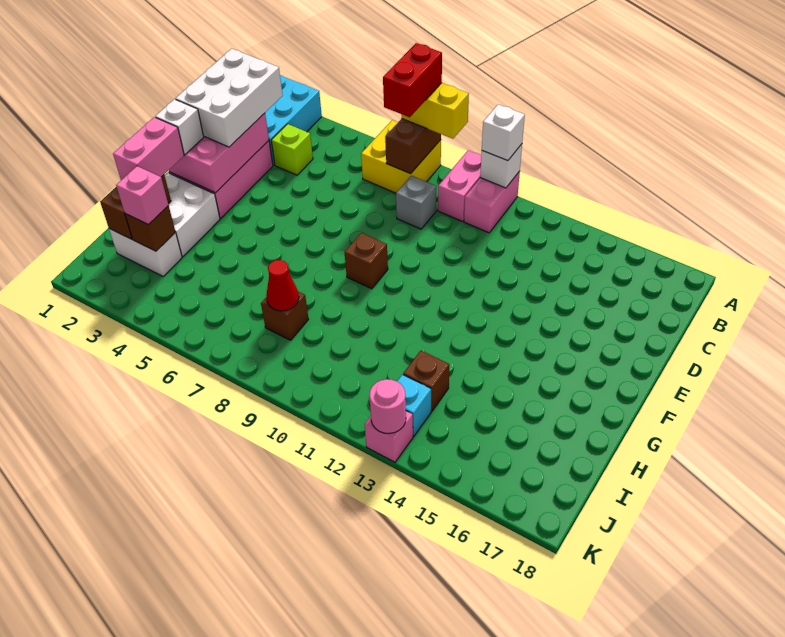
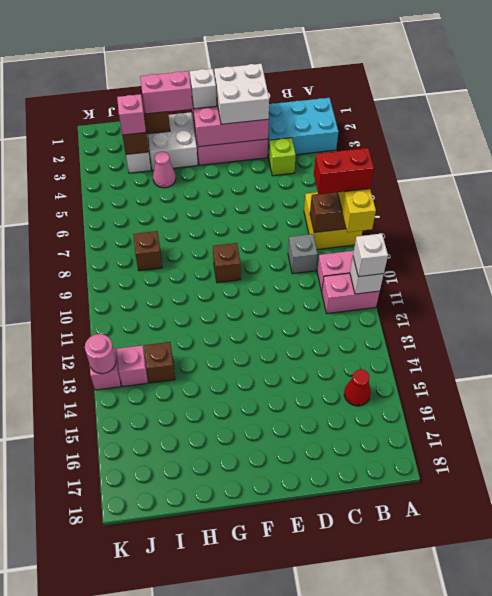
white brick C2:E3 level 3 -> white brick D2:E3 level 3
none -> pink cone H4 level 1
red cone I8 level 2 -> red cone B15 level 1
cyan brick J13 level 1 -> pink brick J13 level 1

